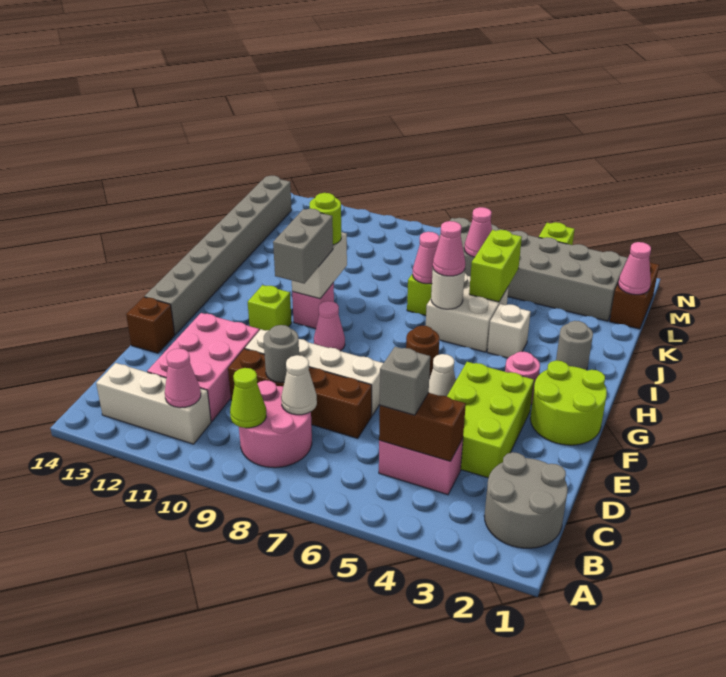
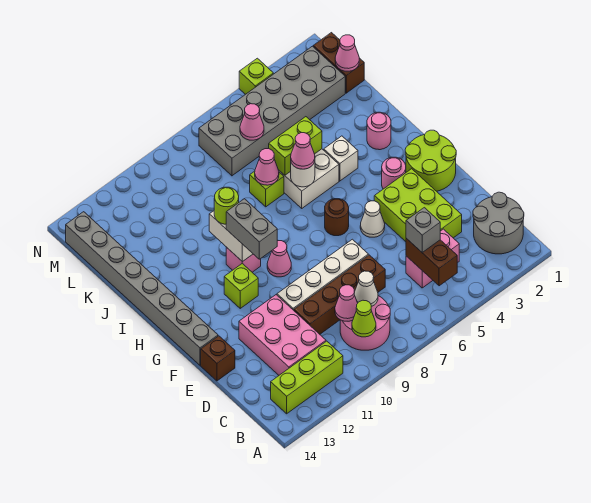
white brick B11:B13 level 1 -> lime brick B11:B13 level 1
pink cone B11 level 2 -> pink cone C9 level 2
brown brick C4:C5 level 2 -> brown brick B5:C5 level 2
grey round brick D9 level 2 -> none
grey round brick I2 level 1 -> pink round brick I2 level 1
lime brick J5:K5 level 2 -> lime brick J5:J6 level 2

